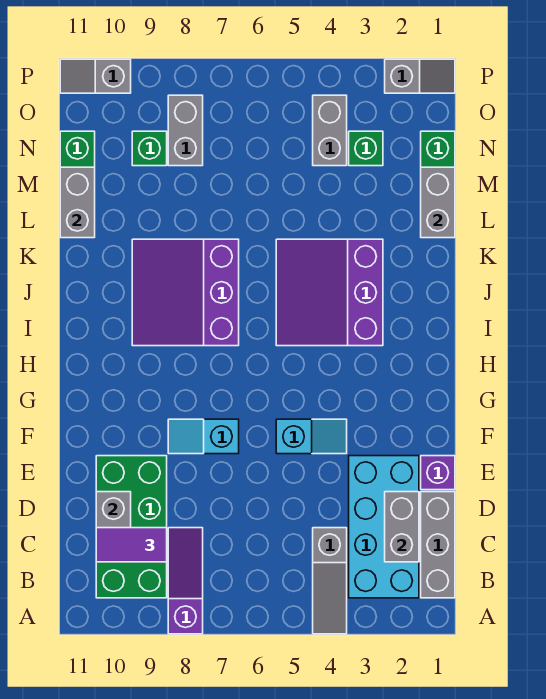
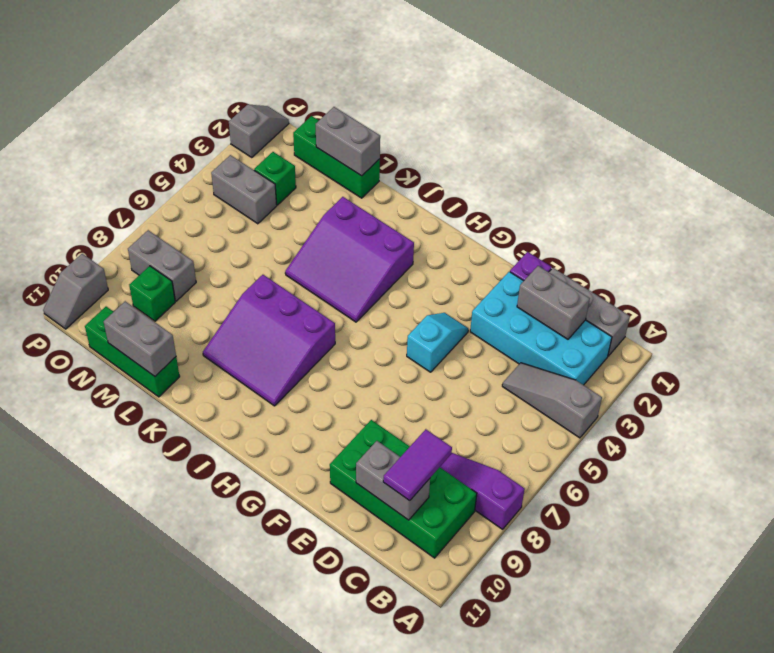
grey slope A4:C4 level 1 top C -> grey slope A4:C4 level 1 top A
cyan slope F7:F8 level 1 top 7 -> none

